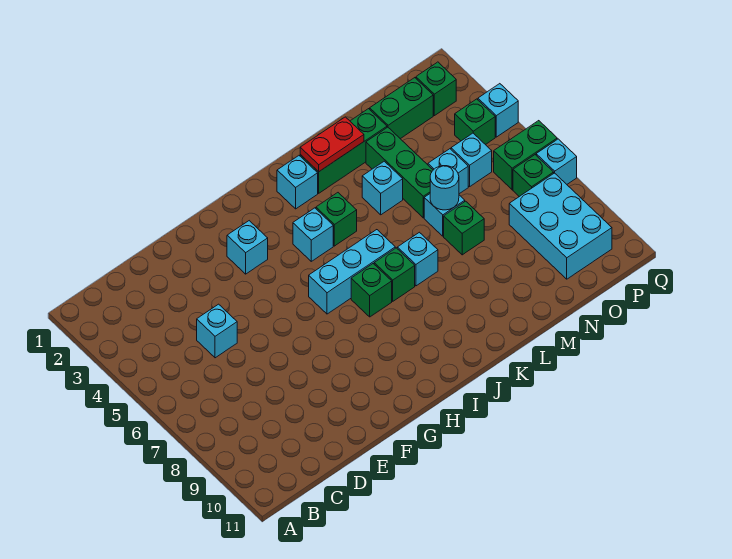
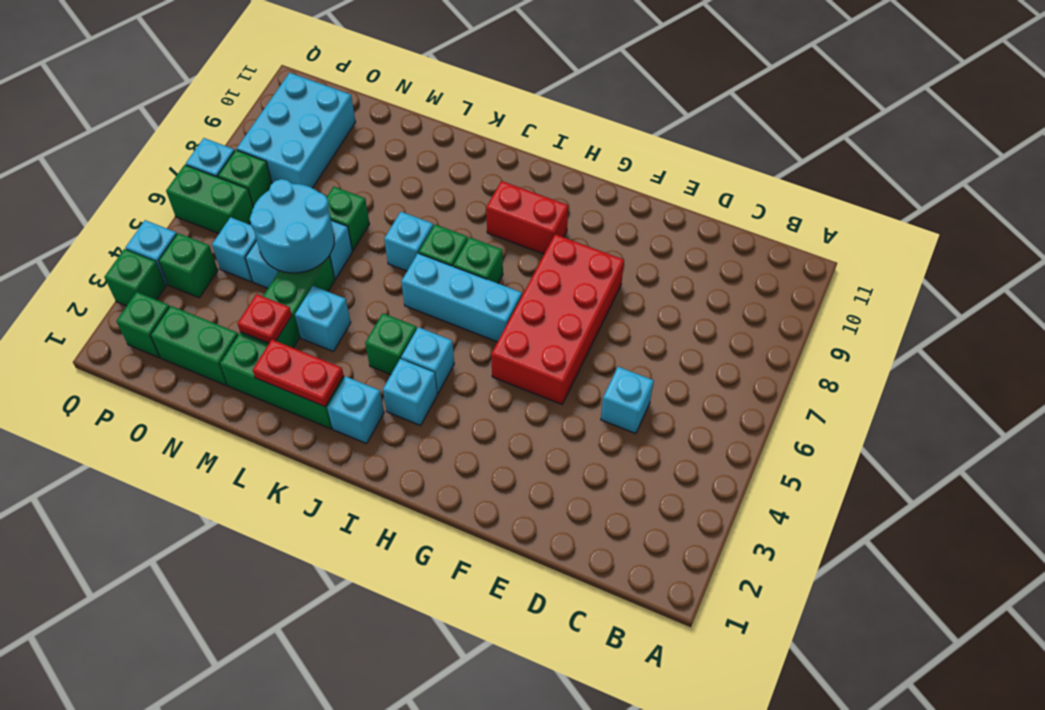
none -> red brick F5:G8 level 1
cyan brick G3 level 1 -> cyan brick I3 level 1
none -> red brick H9:I9 level 1
none -> red plate M3 level 2
cyan round brick M6 level 2 -> cyan round brick M5:N6 level 2
none -> green brick Q3 level 1

